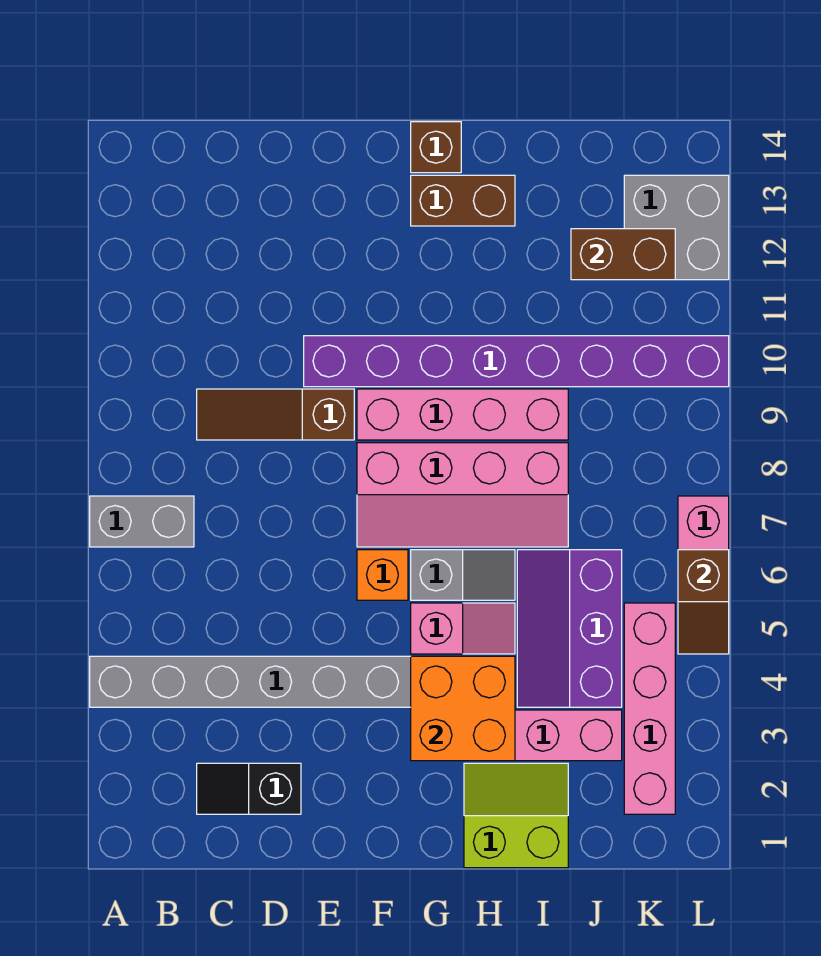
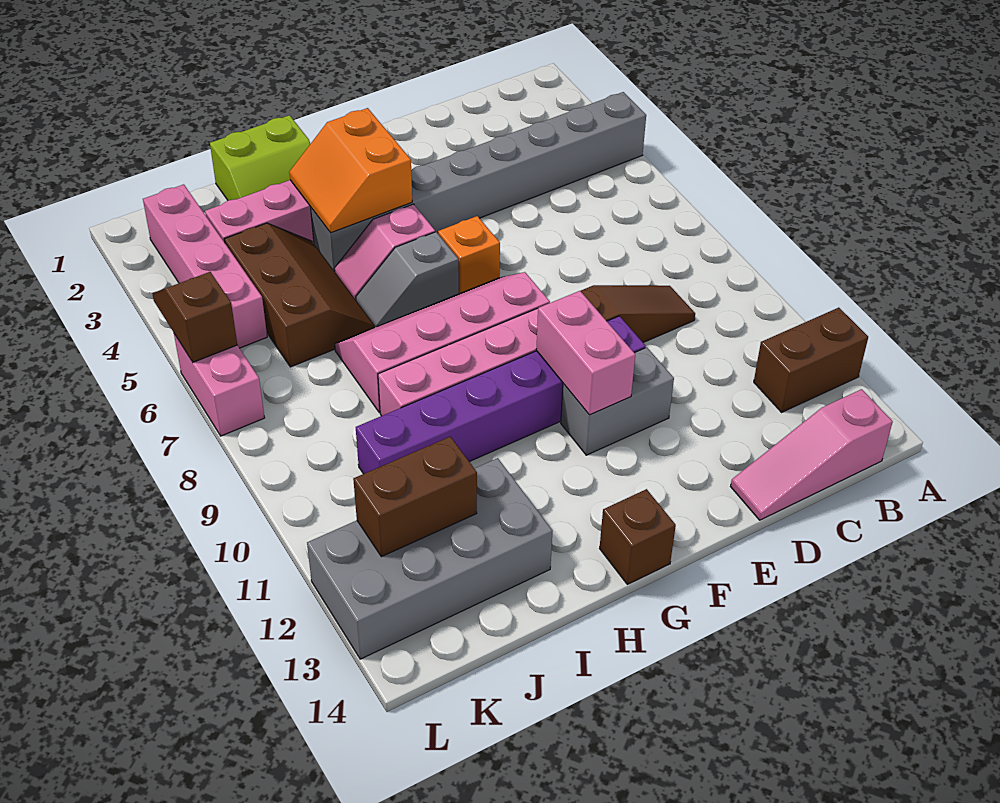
grey brick A7:B7 level 1 -> grey brick E11:F11 level 1
none -> pink slope B14:D14 level 1 top B
black slope C2:D2 level 1 top D -> none
purple brick E10:L10 level 1 -> purple brick E10:J10 level 1
none -> pink brick F10:F11 level 2
orange brick G3:H4 level 2 -> orange slope G3:H4 level 2 top G
brown brick G13:H13 level 1 -> brown brick A12:B12 level 1
purple slope I4:J6 level 1 top J -> brown slope I4:J6 level 1 top J
grey brick K12:L13 level 1 -> grey brick I12:L13 level 1

